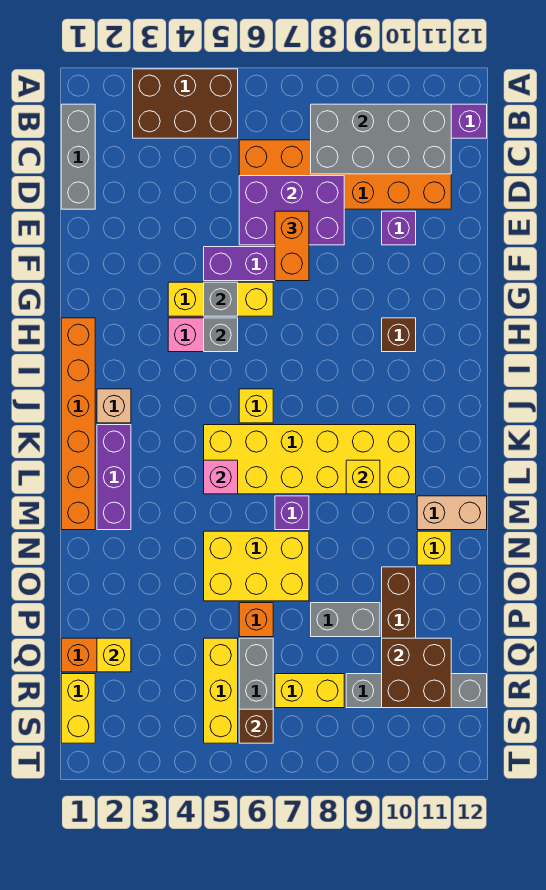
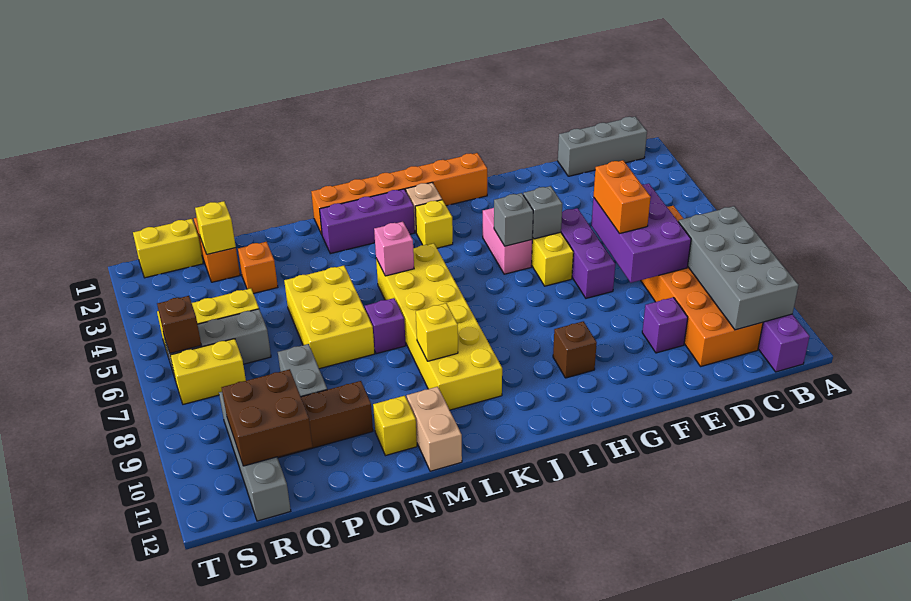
brown brick A3:B5 level 1 -> none
orange brick E7:F7 level 3 -> orange brick E6:E7 level 3
yellow brick J6 level 1 -> yellow brick J3 level 1
orange brick P6 level 1 -> orange brick P3 level 1
yellow brick R7:R8 level 1 -> yellow brick R7:S7 level 1

